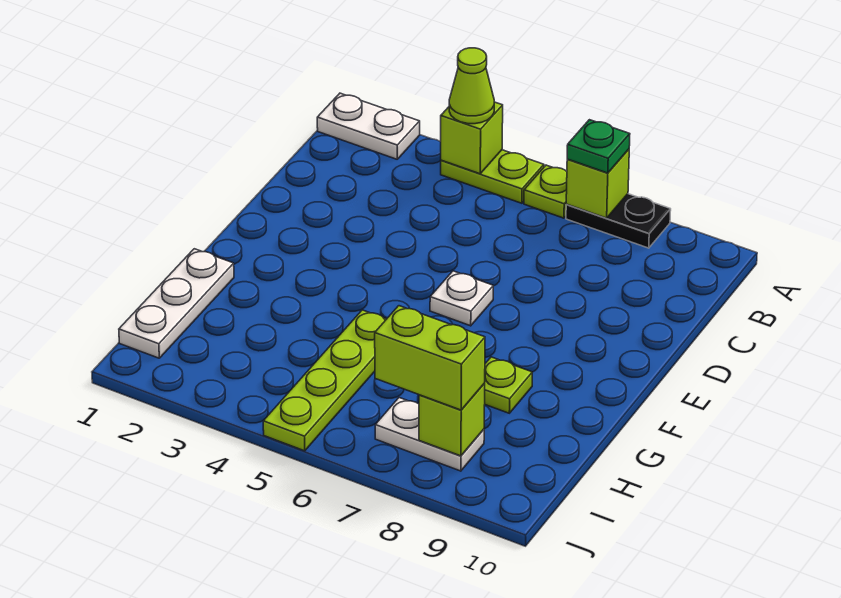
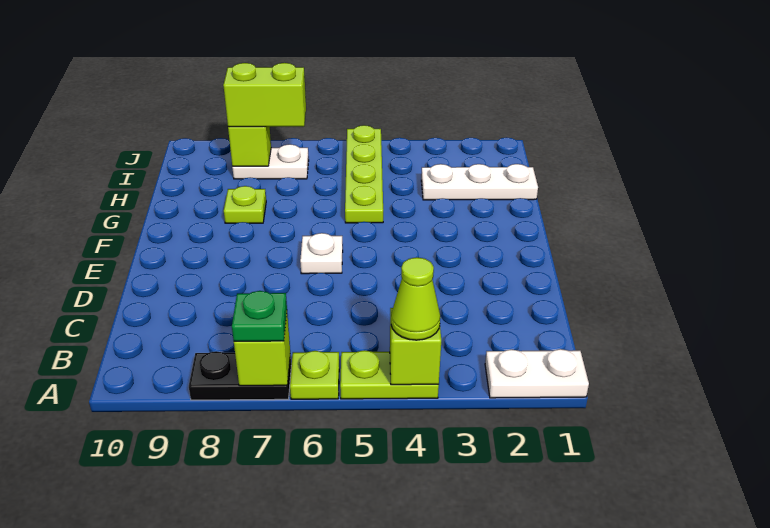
white plate G1:I1 level 1 -> white plate H1:H3 level 1

